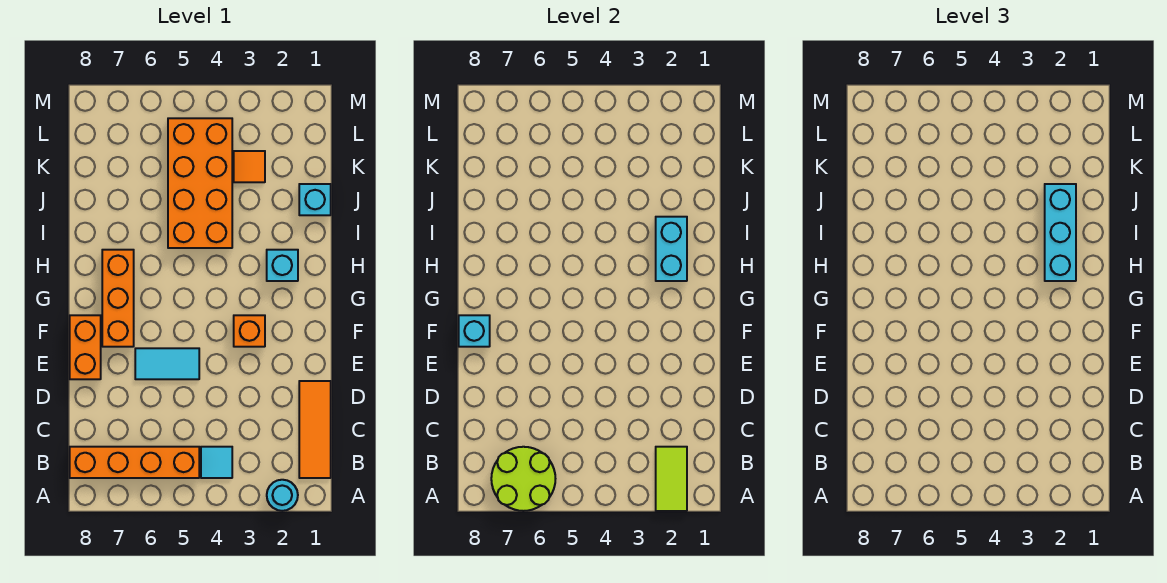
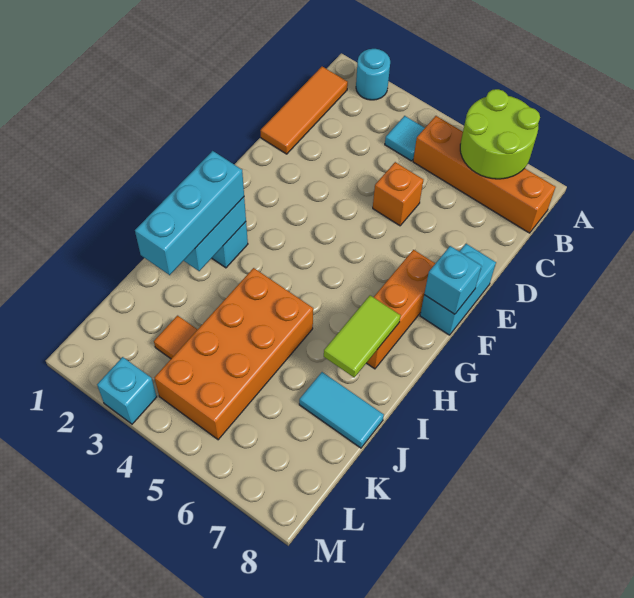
lime tile A2:B2 level 2 -> lime tile H7:I7 level 2
cyan tile E5:E6 level 1 -> cyan tile J7:J8 level 1
orange brick E8:F8 level 1 -> cyan brick E8:F8 level 1
orange brick F3 level 1 -> orange brick D5 level 1
cyan brick J1 level 1 -> cyan brick M3 level 1

